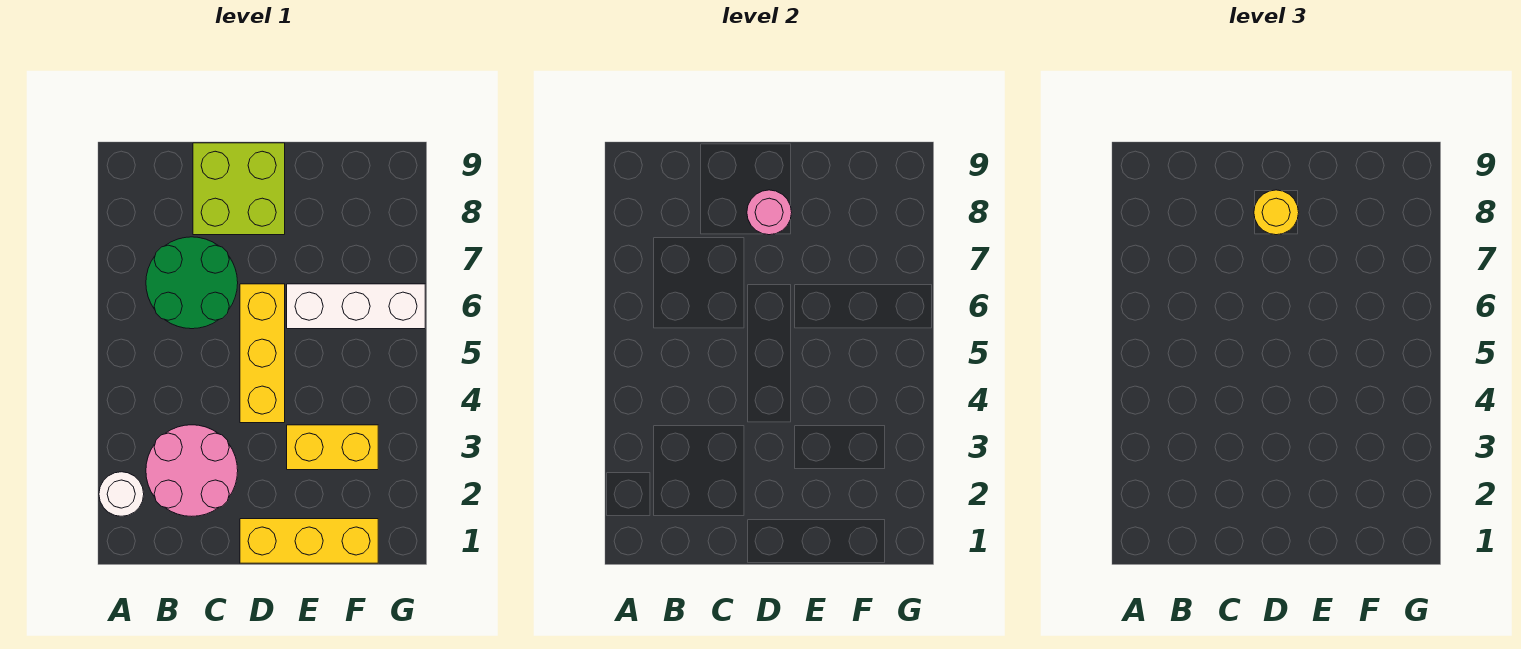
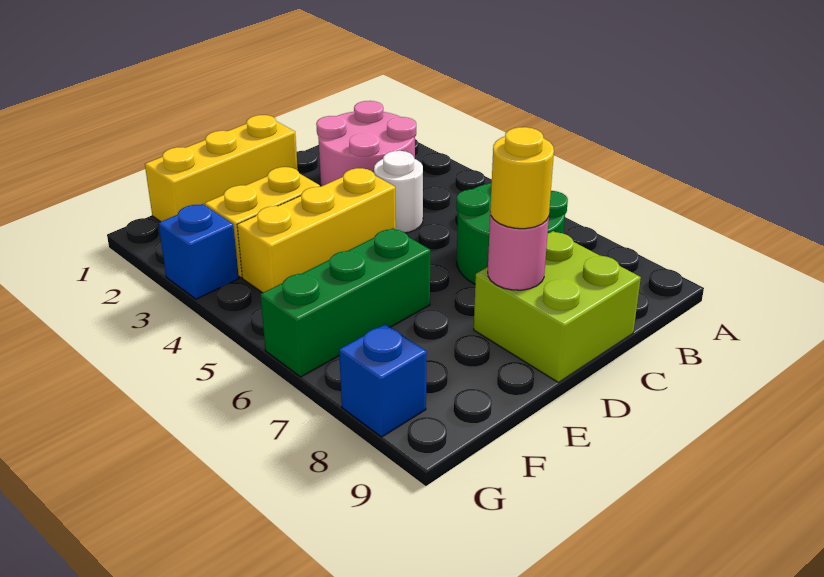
white round brick A2 level 1 -> white round brick C4 level 1
yellow brick D4:D6 level 1 -> yellow brick D4:F4 level 1
white brick E6:G6 level 1 -> green brick E6:G6 level 1
none -> blue brick G3 level 1
none -> blue brick G8 level 1

